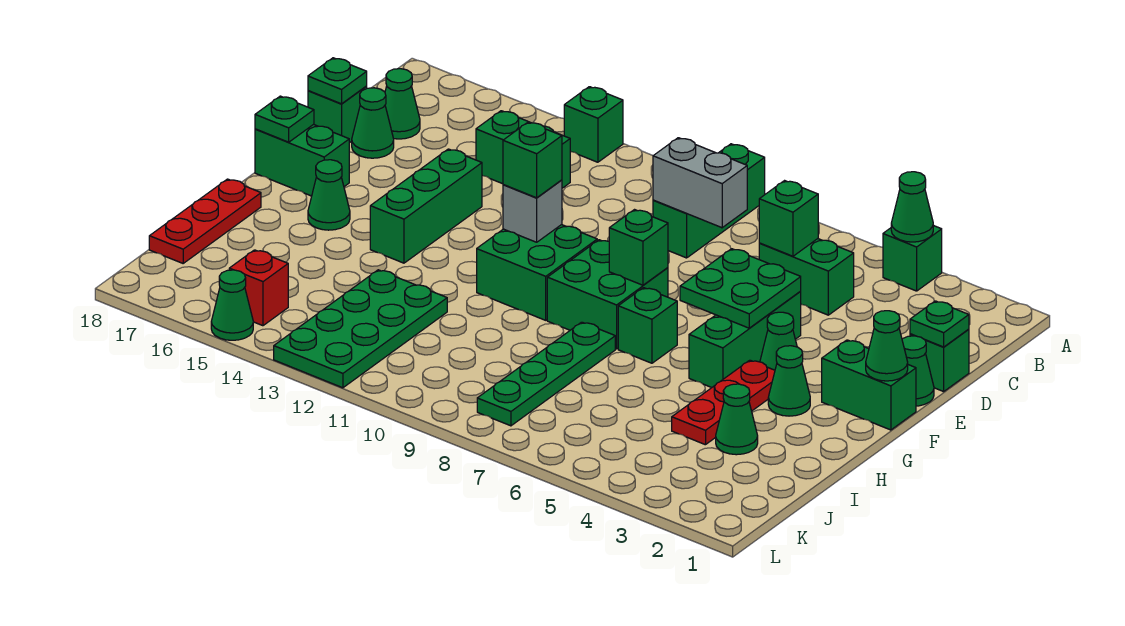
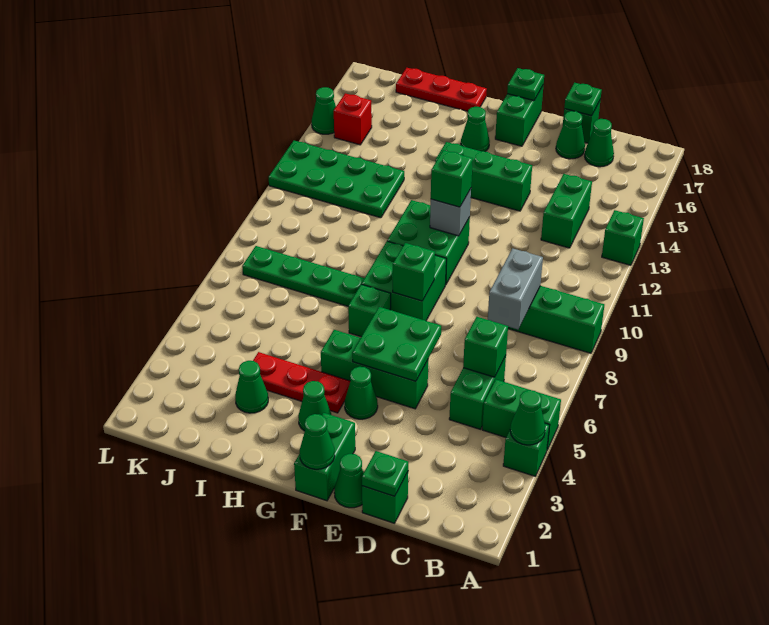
none -> green brick A5:B5 level 1

